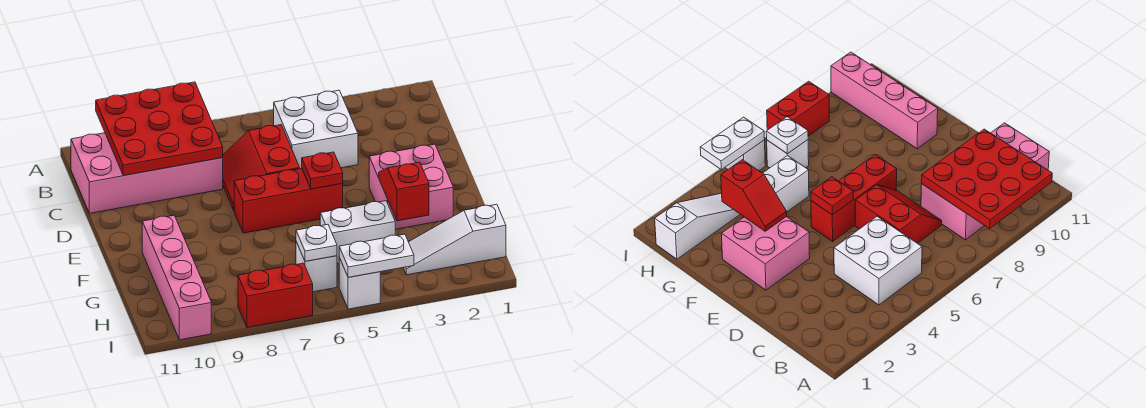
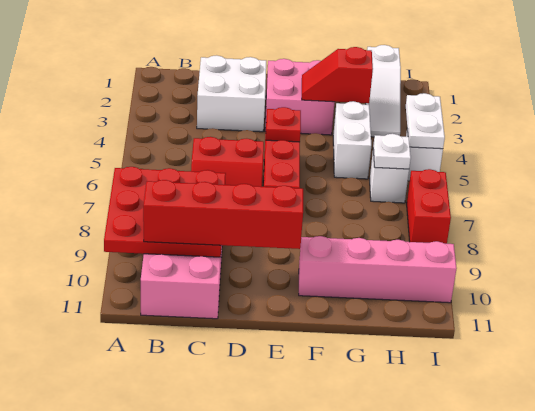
white brick B4:C5 level 1 -> white brick C2:D3 level 1
none -> red brick B10:E10 level 3

